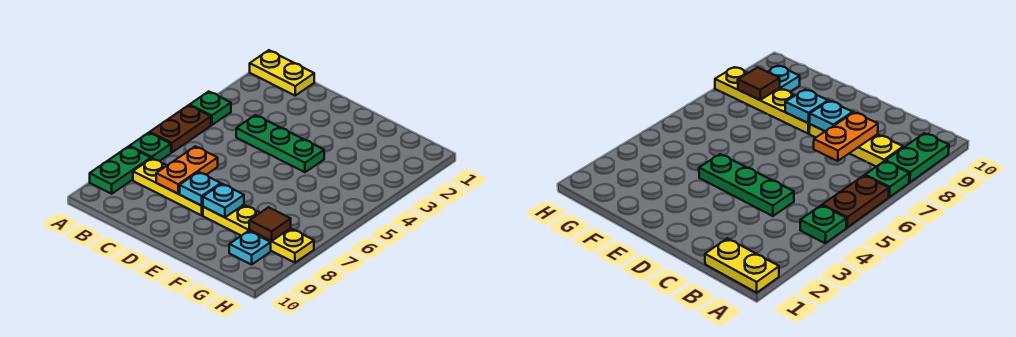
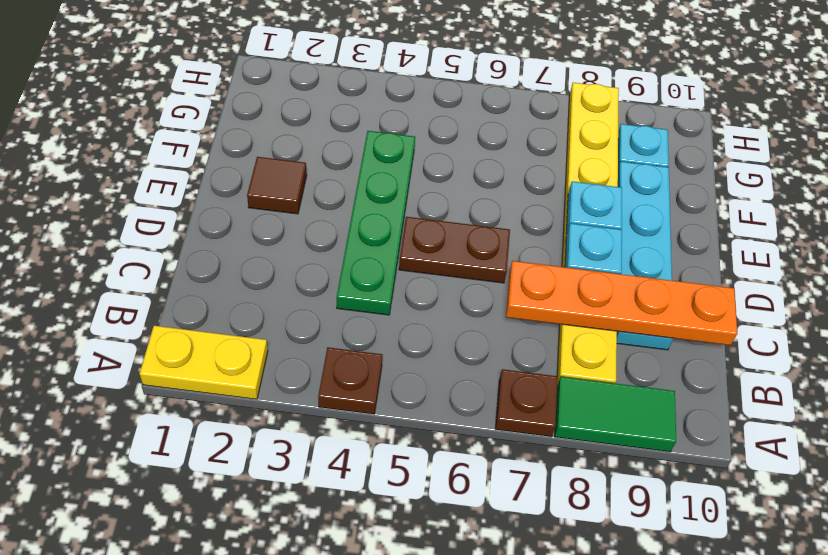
yellow plate A1:B1 level 1 -> yellow plate A1:A2 level 1
green plate A4 level 1 -> brown plate A4 level 1
brown plate A5:A6 level 1 -> brown plate D5:D6 level 1
green plate A7 level 1 -> brown plate A7 level 1
green plate A8:A9 level 1 -> green tile A8:A9 level 1
green plate C4:E4 level 1 -> green plate C4:F4 level 1
orange plate C7:C8 level 2 -> orange plate C7:C10 level 2
none -> cyan plate C9:F9 level 1
brown tile G8 level 2 -> brown tile E2 level 1

